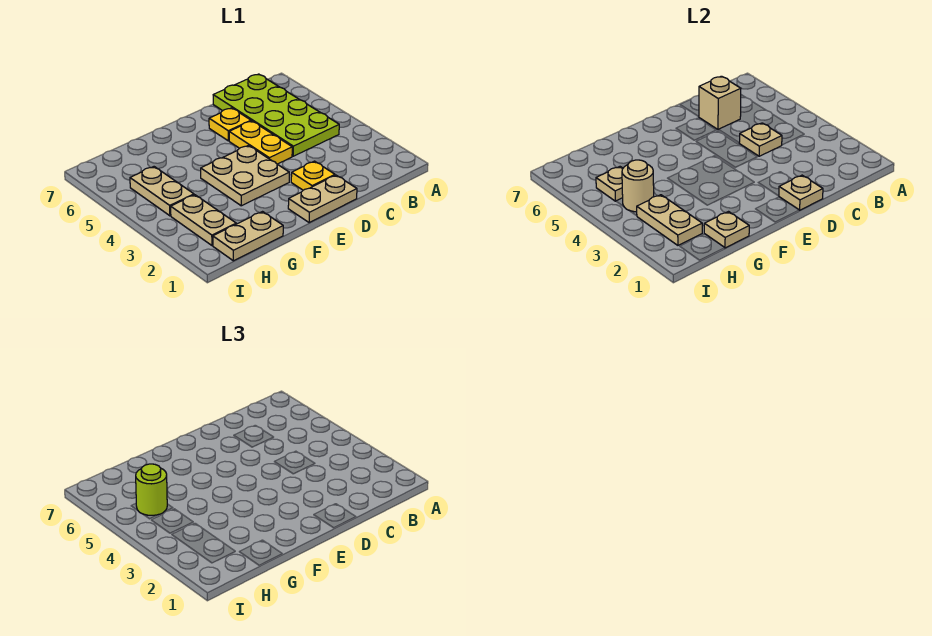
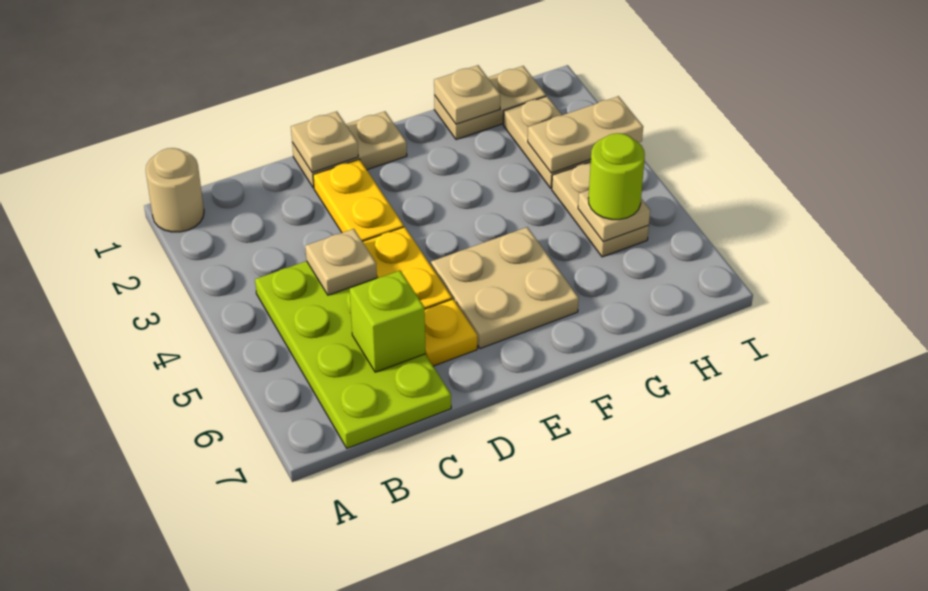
tan brick C6 level 2 -> lime brick C6 level 2
yellow plate D2 level 1 -> yellow plate D2:D3 level 1
tan plate E3:F4 level 1 -> tan plate E5:F6 level 1
tan plate H2:H3 level 2 -> tan plate H3:I3 level 2
tan round brick H4 level 2 -> tan round brick A1 level 1

